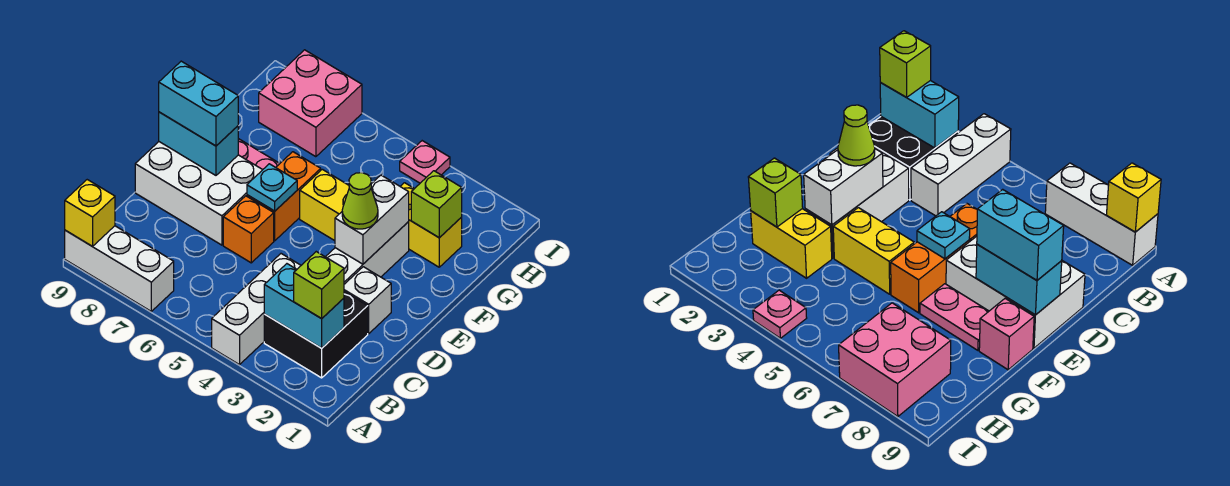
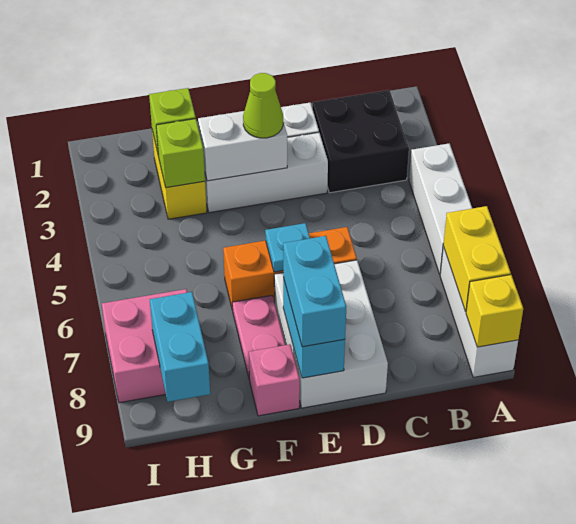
white brick A4:C4 level 1 -> white brick A4:A6 level 1
cyan brick B2:B3 level 2 -> cyan brick H8:H9 level 2
lime brick B2 level 3 -> lime brick G3 level 2
yellow brick F4:F5 level 1 -> yellow brick A7:A8 level 2
pink plate I4 level 1 -> none

